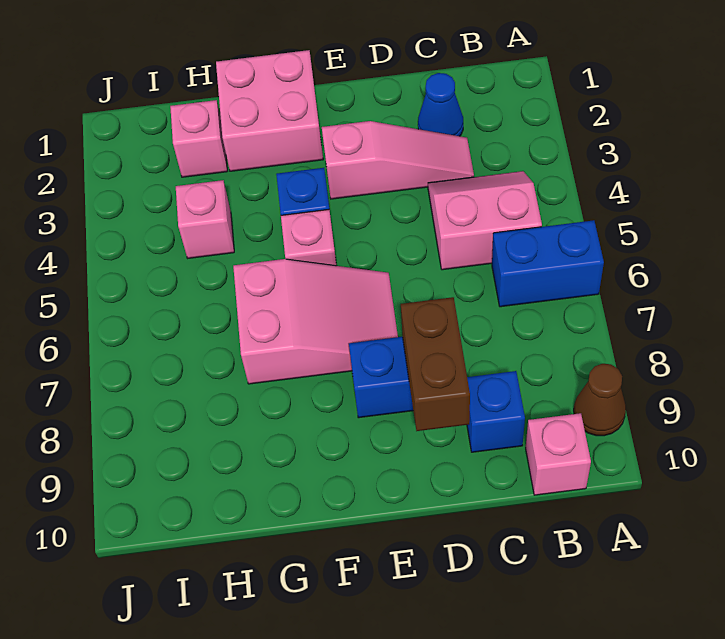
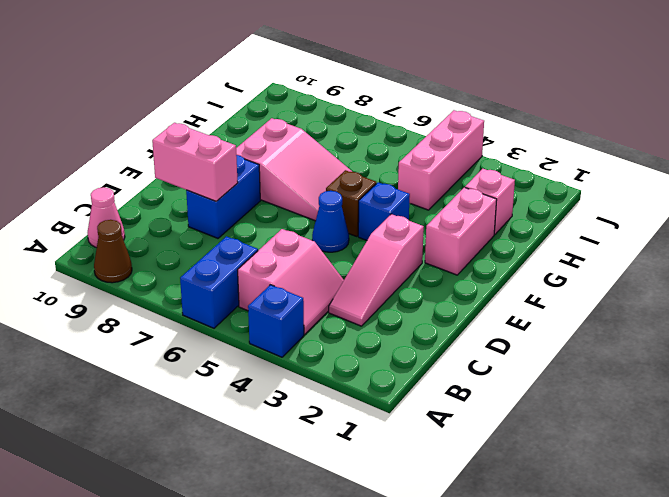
pink brick B10 level 1 -> pink cone B10 level 1
blue cone C2 level 1 -> blue cone E5 level 1
blue brick C9 level 1 -> blue brick A4 level 1
brown brick D8:D9 level 2 -> pink brick D8:D9 level 2
pink slope E6:G7 level 1 top G -> pink slope F6:G8 level 1 top 8
pink brick F1:G2 level 1 -> pink brick F2:G2 level 1
pink brick F5 level 1 -> brown brick F5 level 1
pink brick H4 level 1 -> pink brick H4:J4 level 1

